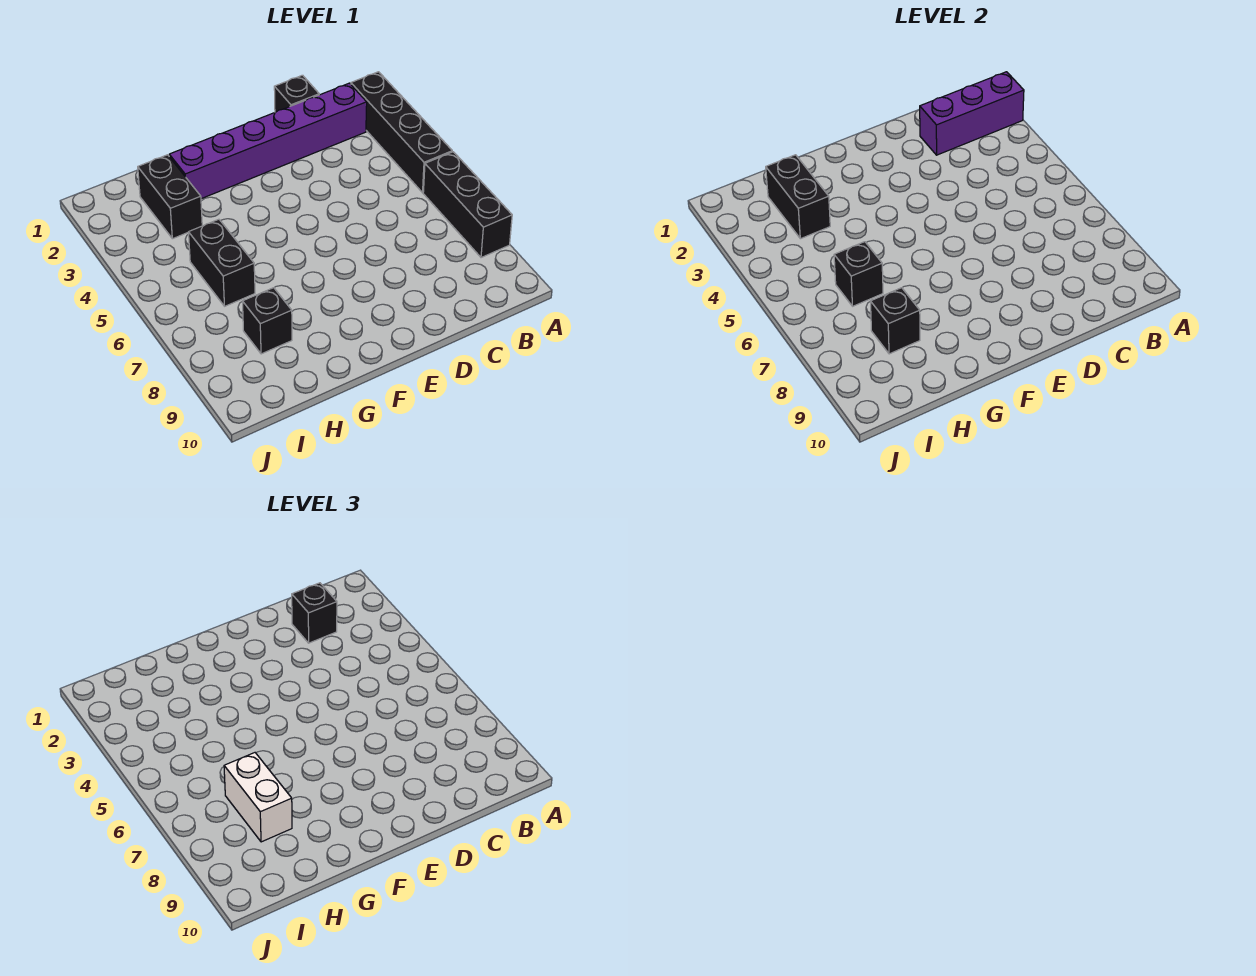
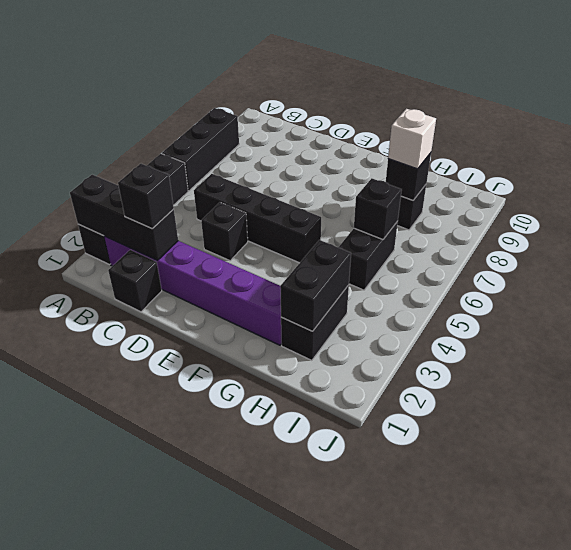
purple brick A2:C2 level 2 -> black brick A2:C2 level 2
none -> black brick C5:F5 level 1
none -> black brick D4 level 1
white brick H7:H8 level 3 -> white brick H8 level 3

